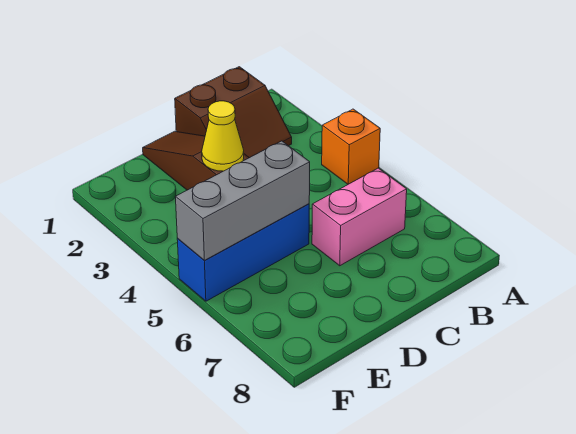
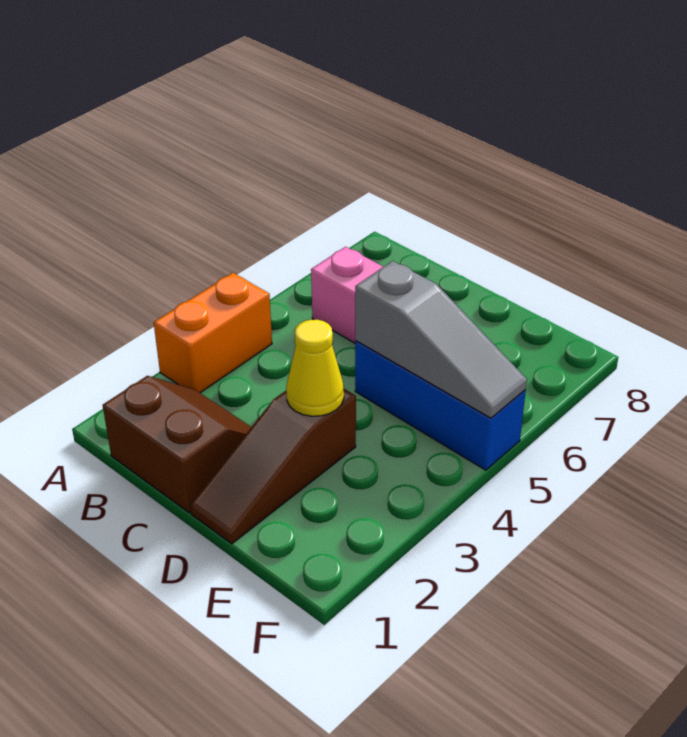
orange brick A4 level 1 -> orange brick A3:A4 level 1
grey brick D5:F5 level 2 -> grey slope D5:F5 level 2 top D

